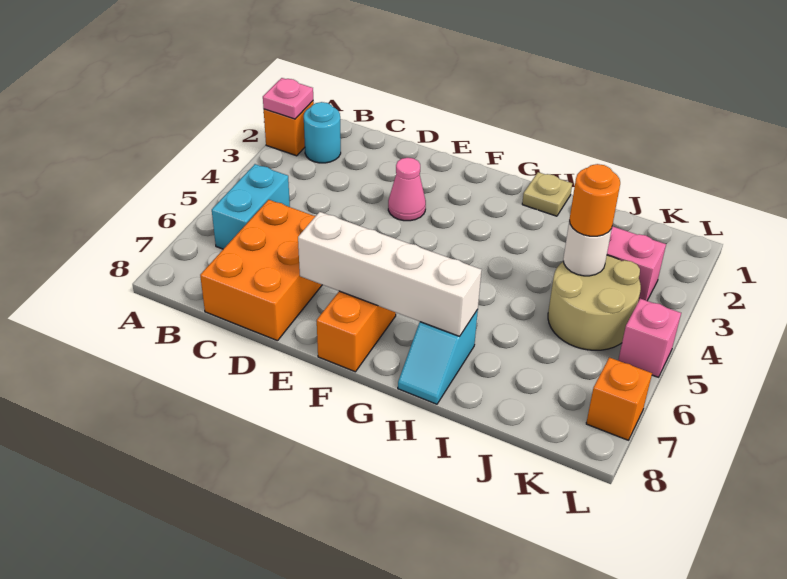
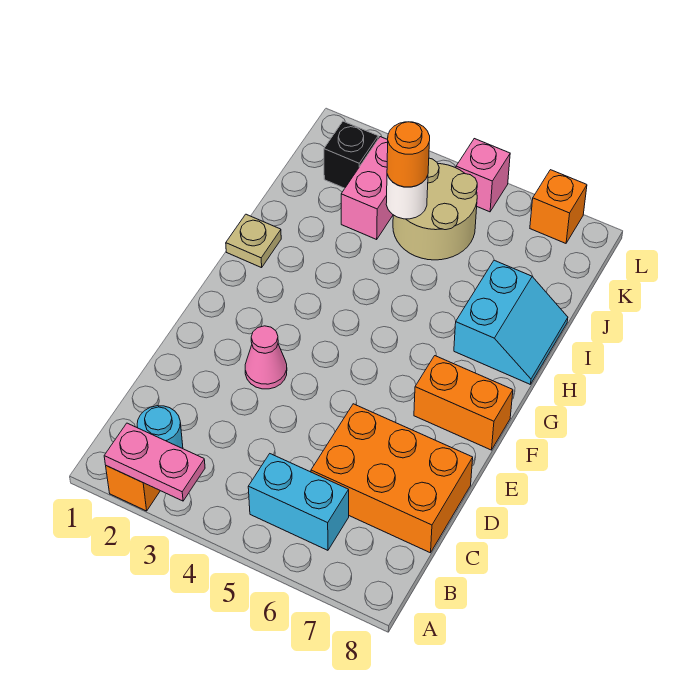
pink plate A2 level 2 -> pink plate A2:A3 level 2
white brick E7:H7 level 2 -> none
cyan slope H7:H8 level 1 top 7 -> cyan slope H7:I8 level 1 top 7
none -> black brick K2 level 1

